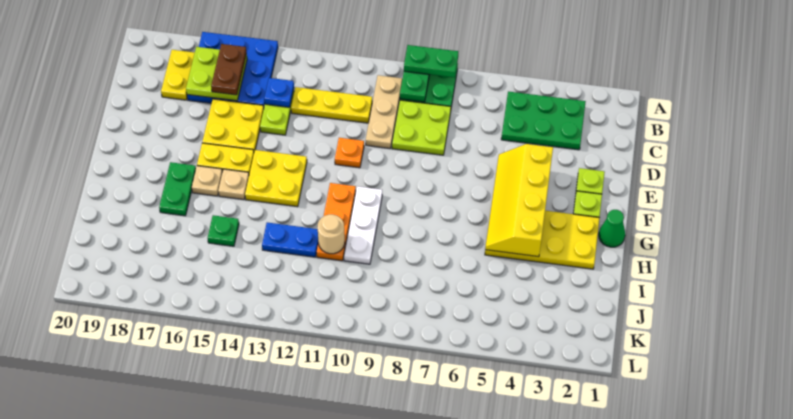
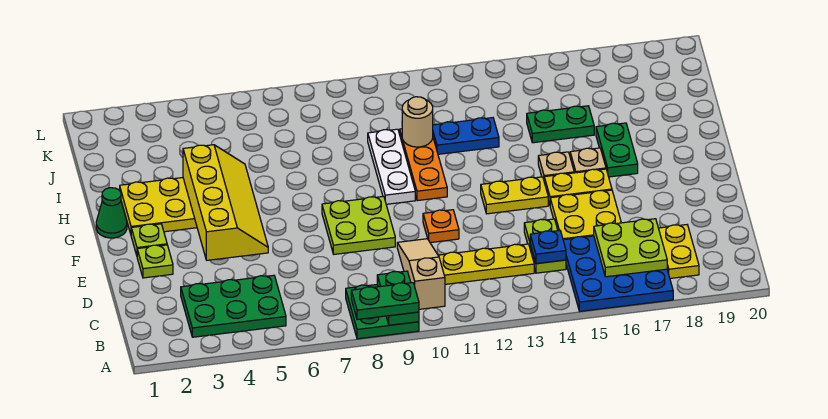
tan plate B10:D10 level 1 -> tan slope B10:D10 level 1 top B
brown plate B16:C16 level 3 -> none
lime plate C8:D9 level 1 -> lime plate E8:F9 level 1
yellow plate F13:G14 level 1 -> yellow plate F13:F14 level 1
green plate I15 level 1 -> green plate I15:I16 level 1

